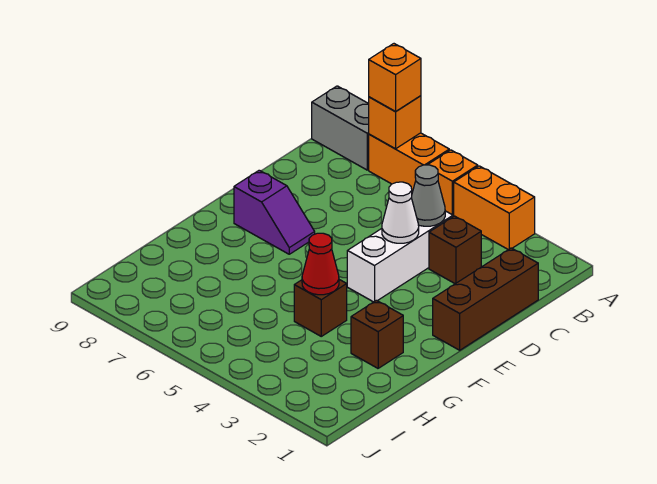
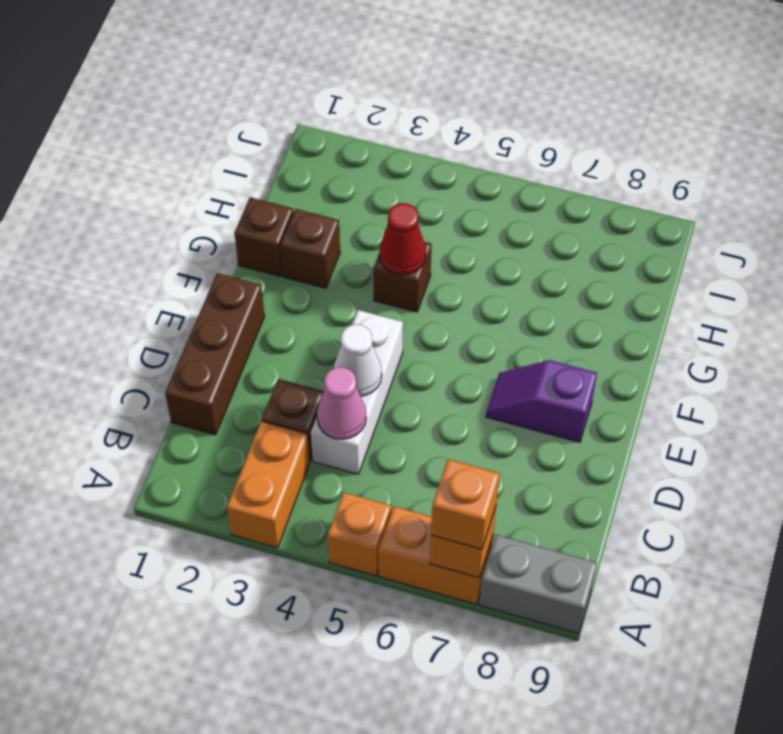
orange brick A3:A4 level 1 -> orange brick A3:B3 level 1
grey cone C4 level 2 -> pink cone C4 level 2
none -> brown brick G1 level 1

